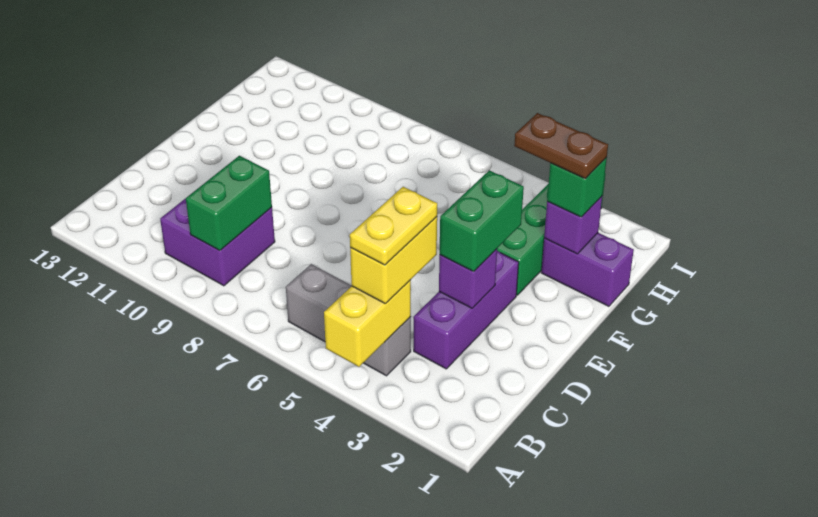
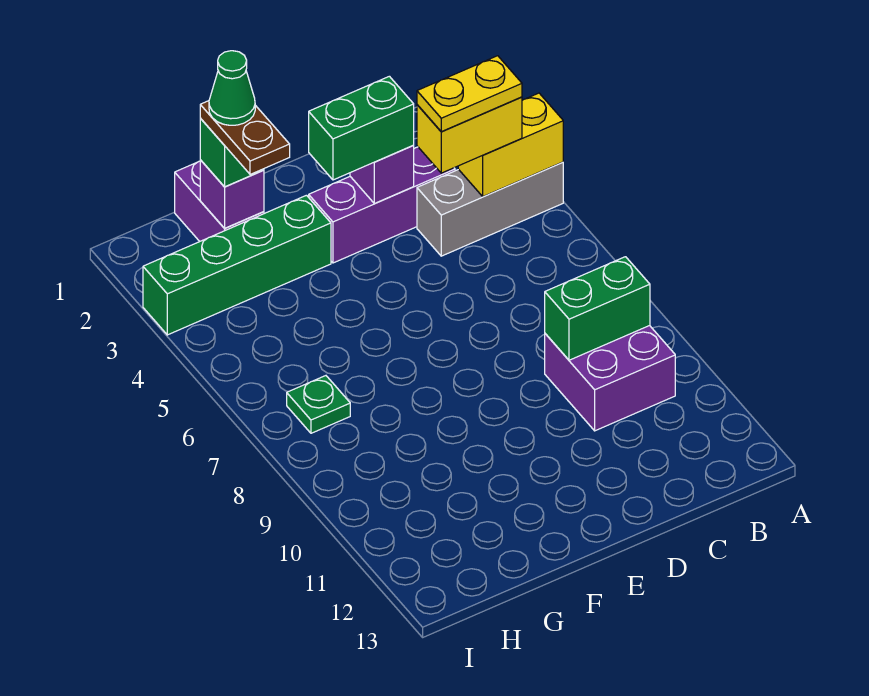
grey brick B4:B6 level 1 -> grey brick A4:C4 level 1
none -> green cone G2 level 5
none -> green plate H7 level 1

